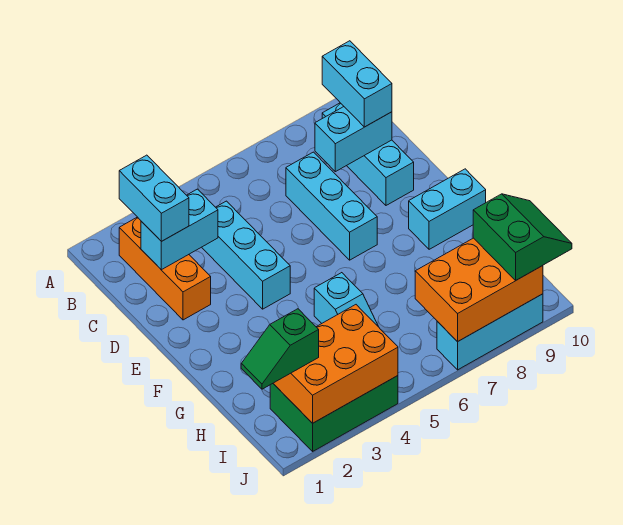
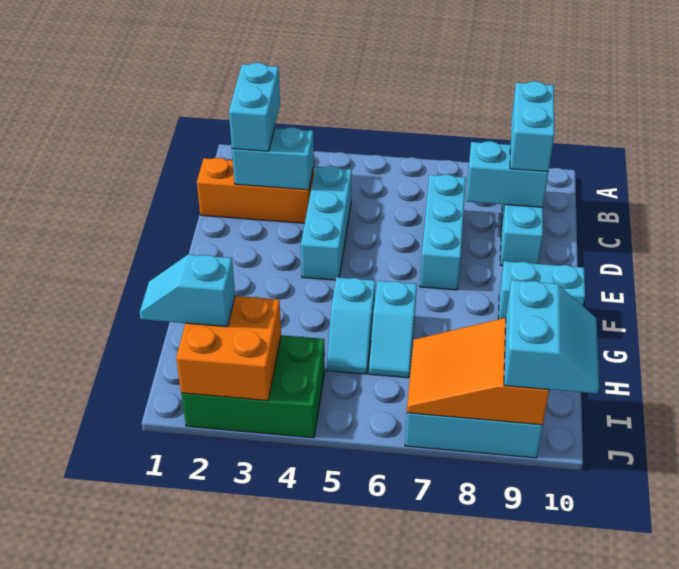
orange brick B2:D2 level 1 -> orange brick C1:C3 level 1
none -> cyan slope G6:H6 level 1 top G
green slope I1:I2 level 3 top 2 -> cyan slope I1:I2 level 3 top 2
orange brick I2:J4 level 2 -> orange brick I2:J3 level 2
orange brick I7:J9 level 2 -> orange slope I7:J9 level 2 top 9
green slope I9:J10 level 3 top 9 -> cyan slope I9:J10 level 3 top 9

